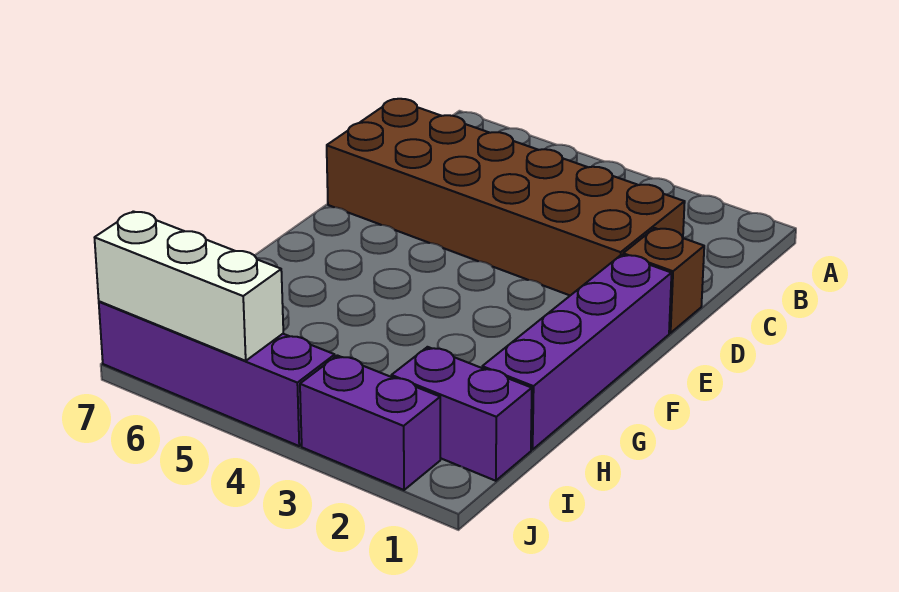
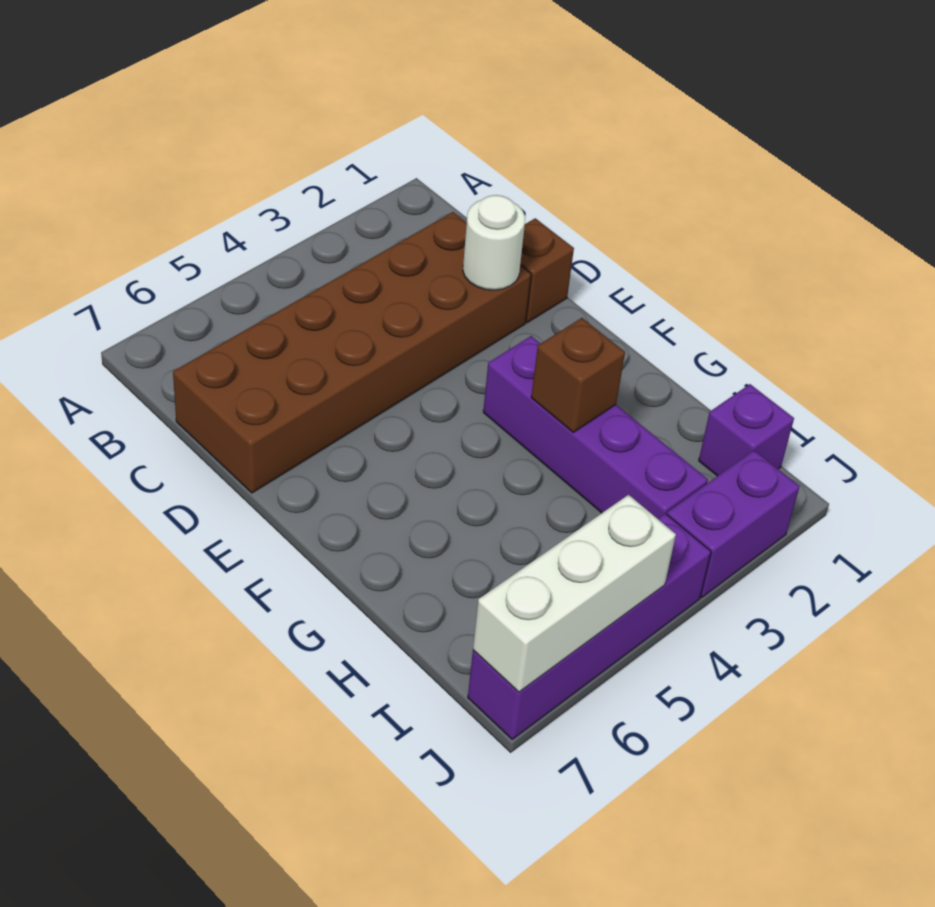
none -> white round brick D2 level 2
purple brick E1:H1 level 1 -> purple brick F3:I3 level 1
none -> brown brick G3 level 2
purple brick I1:I2 level 1 -> purple brick I1 level 1

